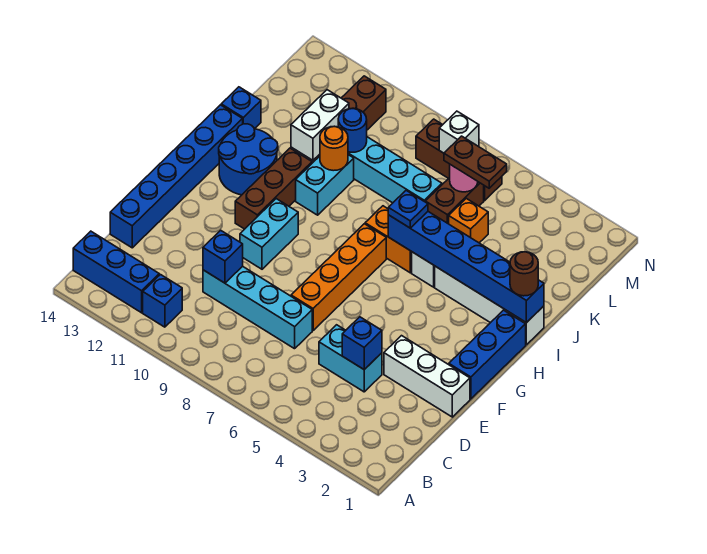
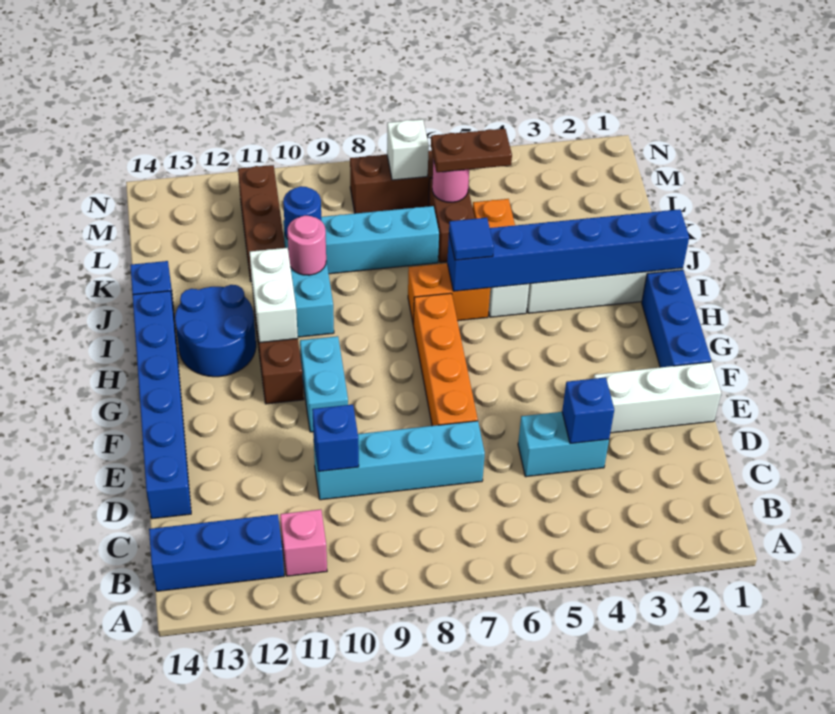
blue brick B11 level 1 -> pink brick B11 level 1
brown round brick I1 level 3 -> none
blue plate I6 level 3 -> blue tile I6 level 3
orange round brick J10 level 2 -> pink round brick J10 level 2
white brick J11:K11 level 2 -> white brick H11:I11 level 2

